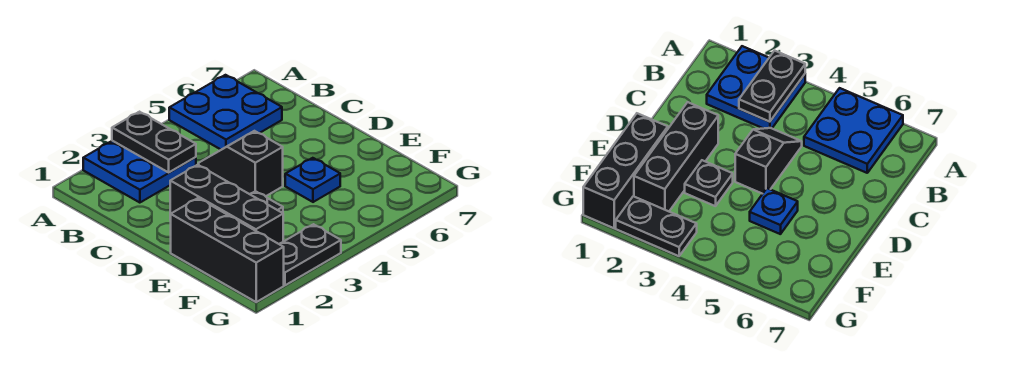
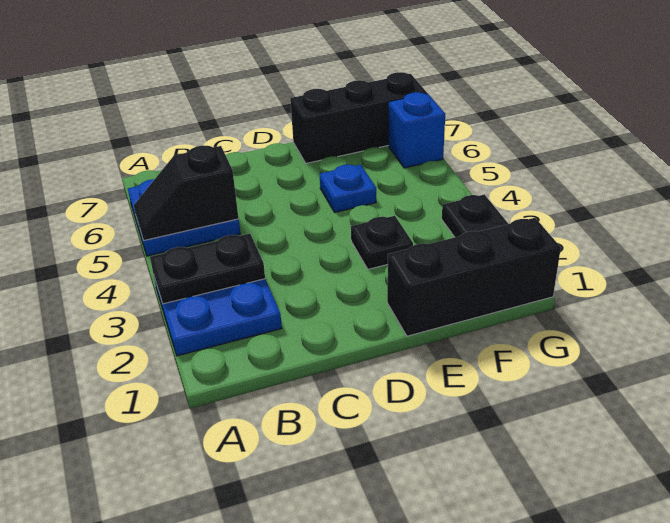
black slope C4:D4 level 1 top D -> black slope A5:B5 level 2 top B
black brick D2:F2 level 1 -> black brick E7:G7 level 1
none -> blue brick G6 level 1

